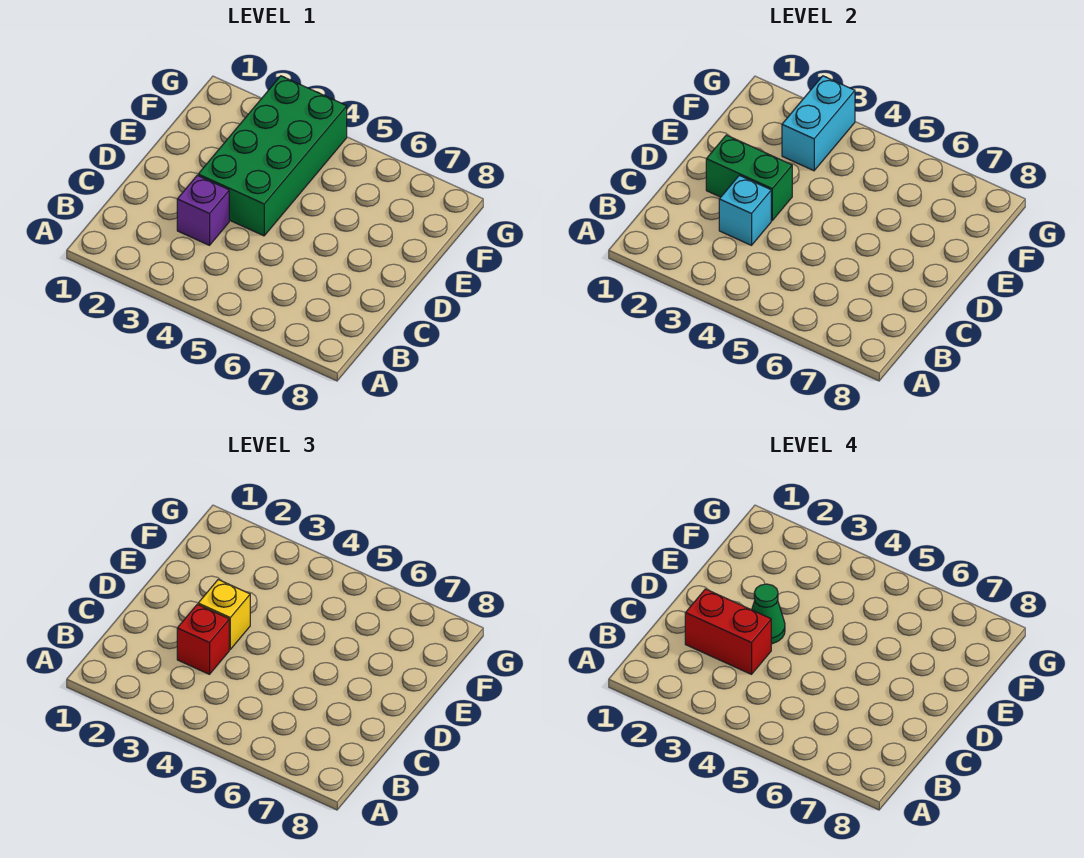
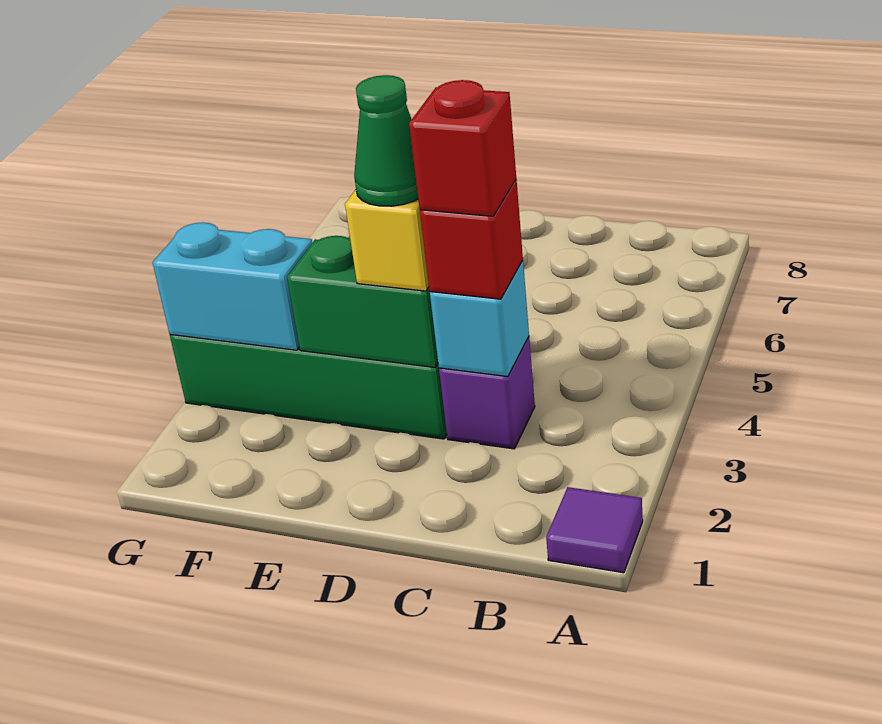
none -> purple tile A1 level 1
red brick C2:C3 level 4 -> red brick C3 level 4
green brick D2:D3 level 2 -> green brick D3:E3 level 2

